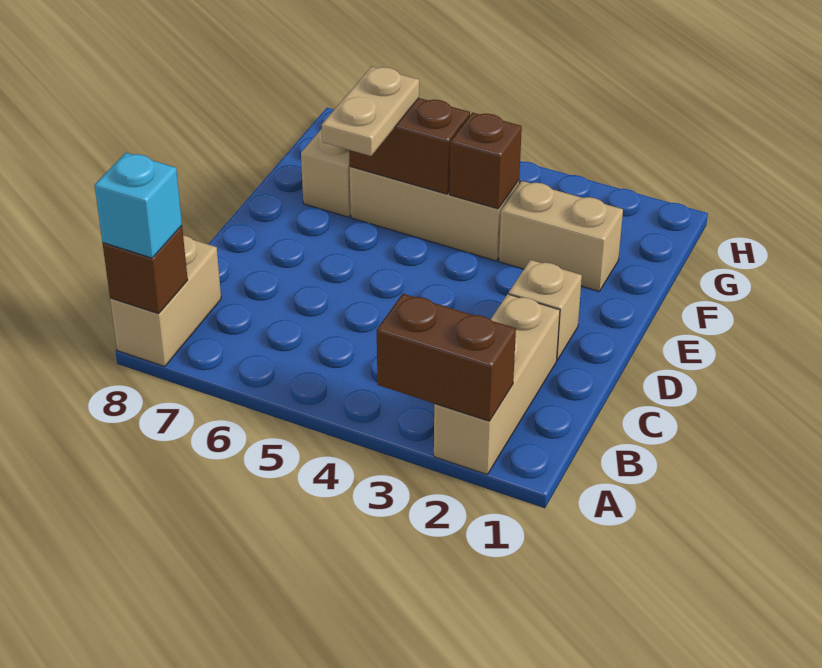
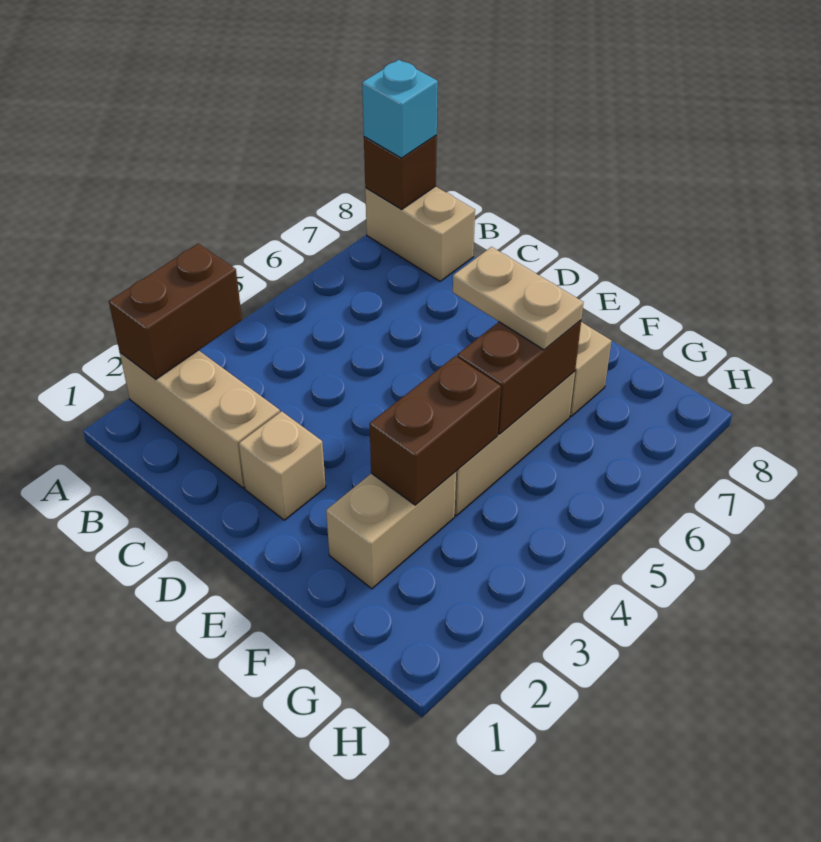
brown brick F4 level 2 -> brown brick F3:F4 level 2

